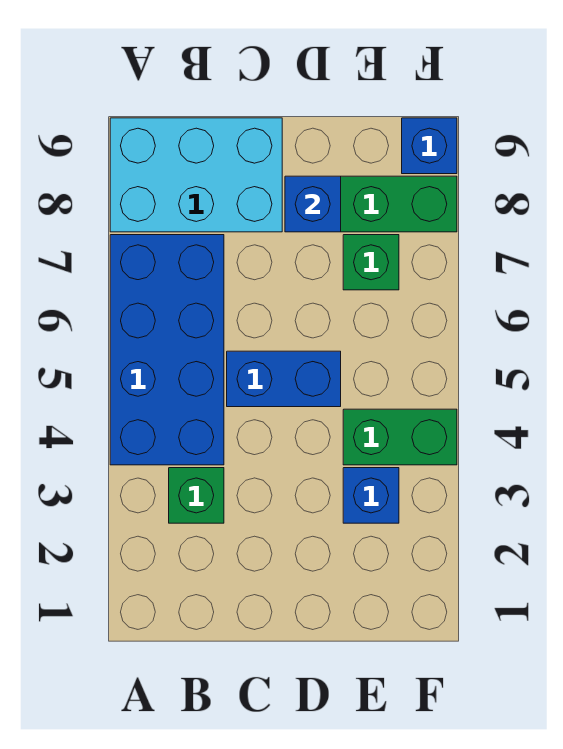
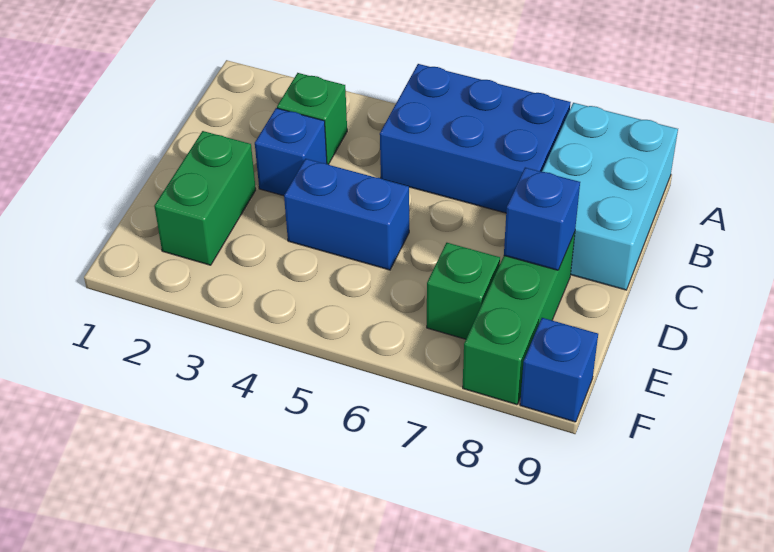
blue brick A4:B7 level 1 -> blue brick A5:B7 level 1
blue brick C5:D5 level 1 -> blue brick D4:D5 level 1
blue brick E3 level 1 -> blue brick C3 level 1
green brick E4:F4 level 1 -> green brick D2:E2 level 1

